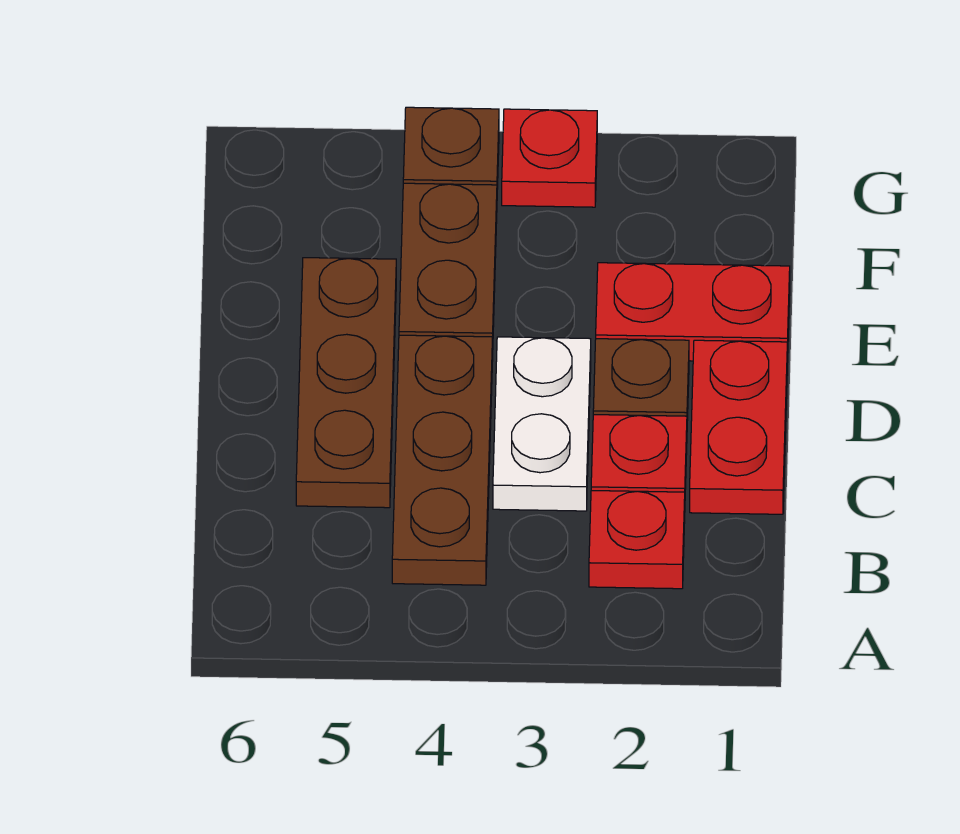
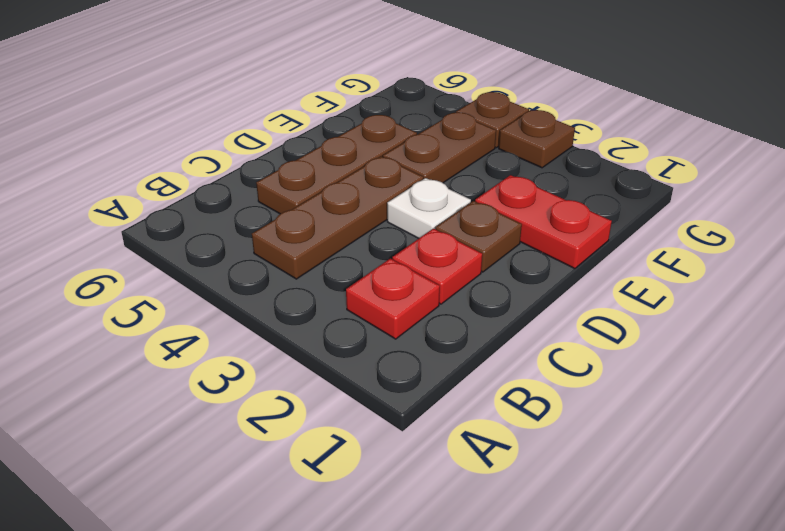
red plate C1:D1 level 1 -> none
white plate C3:D3 level 1 -> white plate D3 level 1
red plate G3 level 1 -> brown plate G3 level 1

